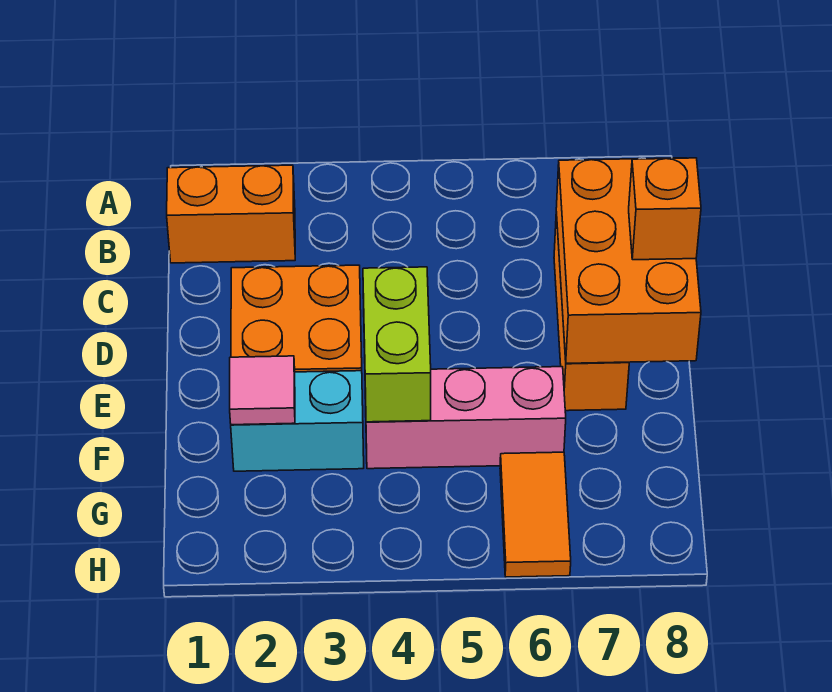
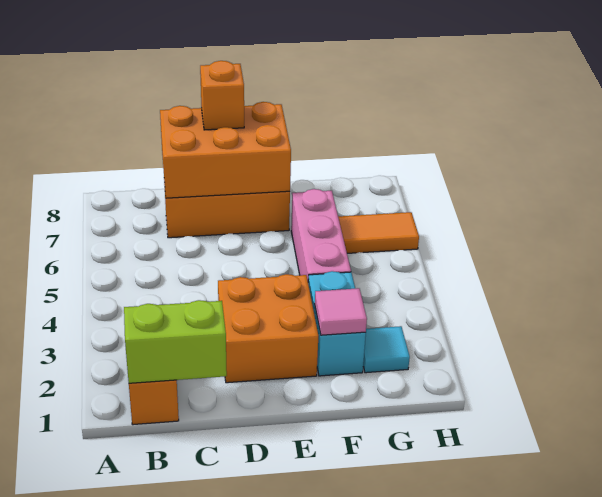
lime brick E4:F4 level 2 -> lime brick B1:C1 level 2
none -> cyan tile G2 level 1

